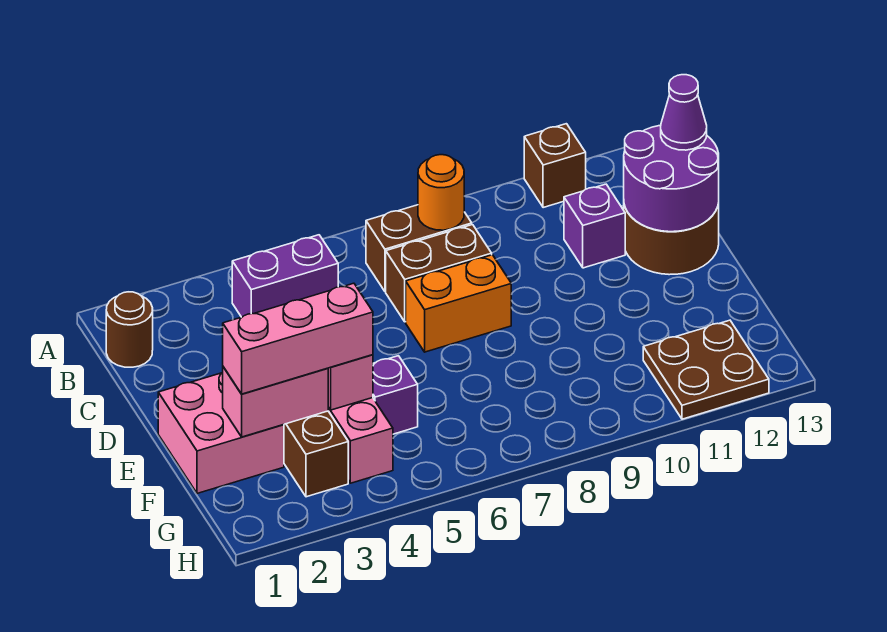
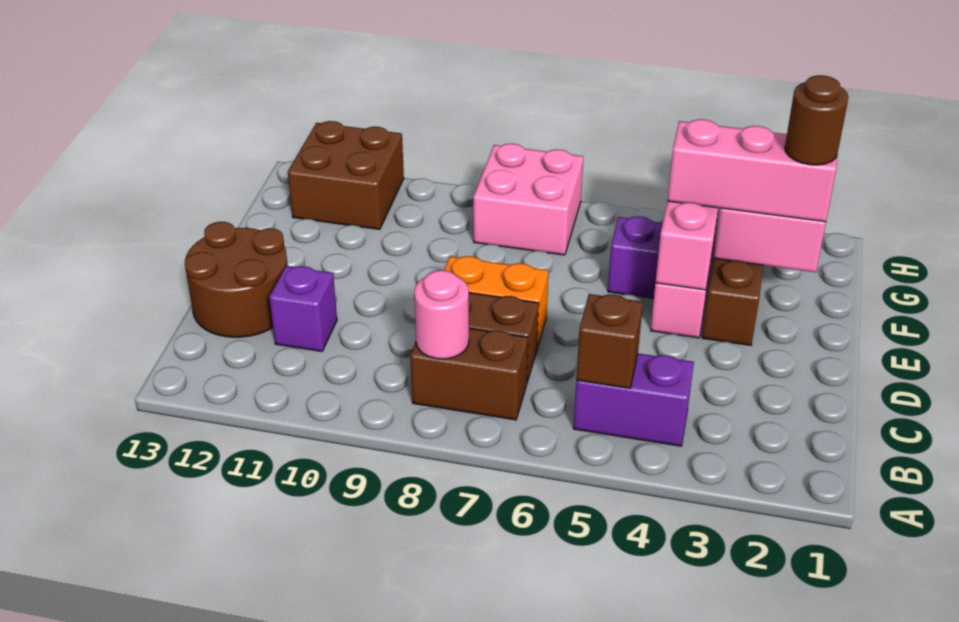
brown brick A11 level 1 -> brown brick B5 level 2
brown round brick B1 level 1 -> brown round brick F2 level 4
orange round brick B8 level 2 -> pink round brick B8 level 2
purple round brick C12:D13 level 2 -> none
purple cone C13 level 3 -> none
pink brick E1:F2 level 1 -> pink brick G7:H8 level 1
brown plate G11:H12 level 1 -> brown brick G11:H12 level 1

